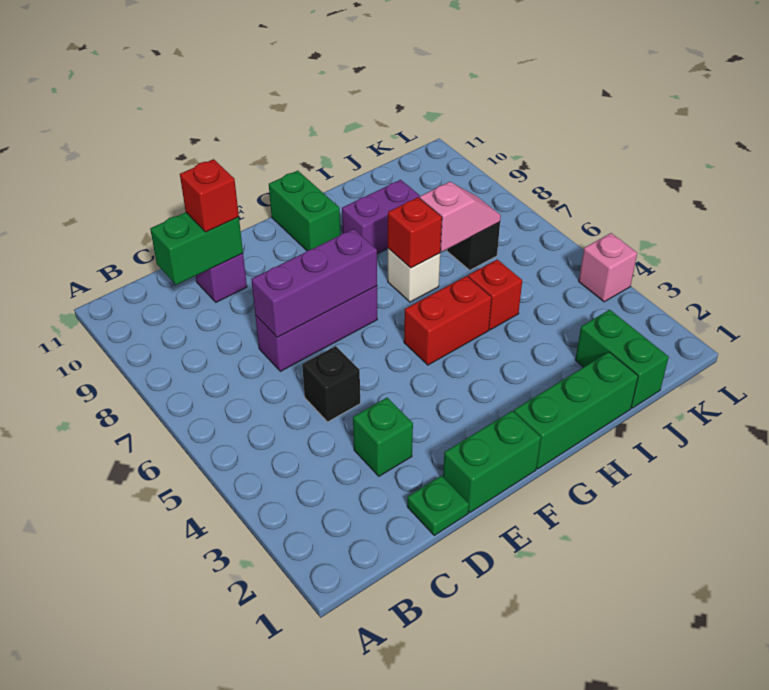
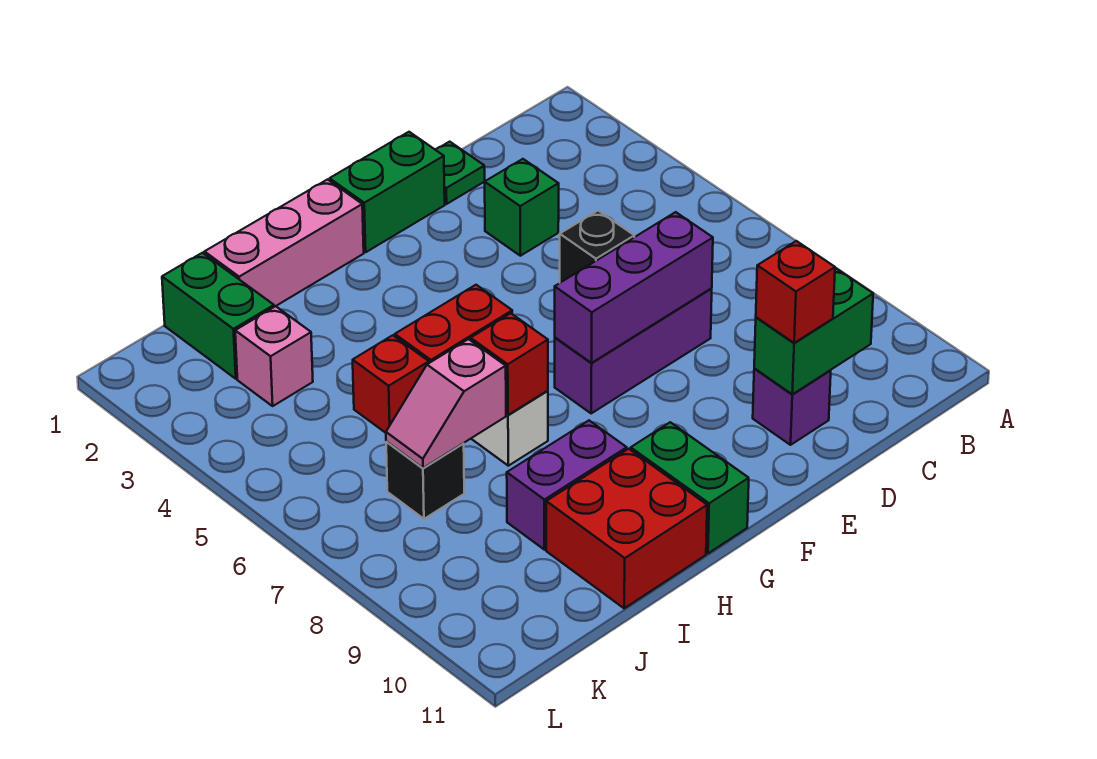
green brick G1:I1 level 1 -> pink brick G1:I1 level 1
none -> red brick H10:I11 level 1
pink brick L4 level 1 -> pink brick J3 level 1

